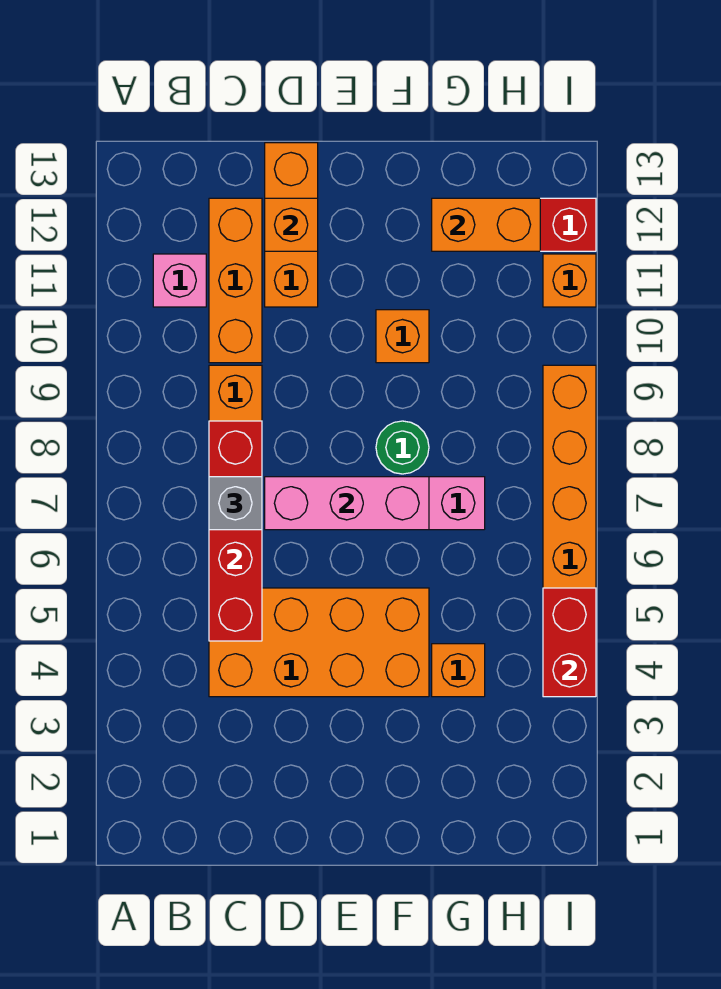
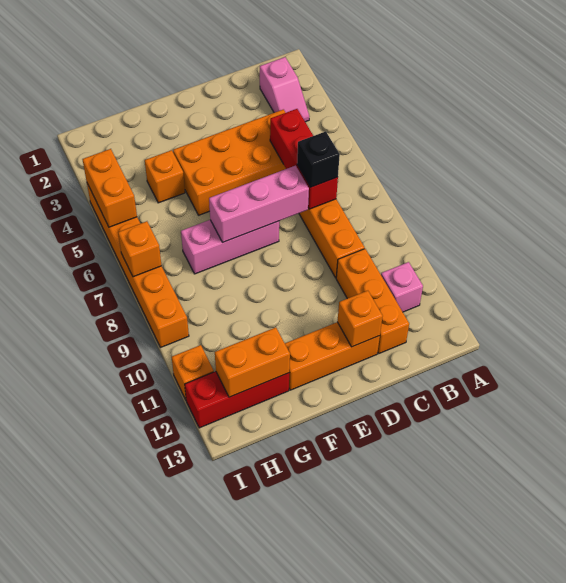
none -> pink slope B2:B3 level 1 top 2
red brick C5:C8 level 2 -> red brick C5:C7 level 2
grey brick C7 level 3 -> black brick C7 level 3
orange brick D11:D13 level 1 -> orange brick D12:F12 level 1
green round brick F8 level 1 -> none
orange brick F10 level 1 -> orange brick I7 level 2
red brick I4:I5 level 2 -> orange brick I4:I5 level 2

